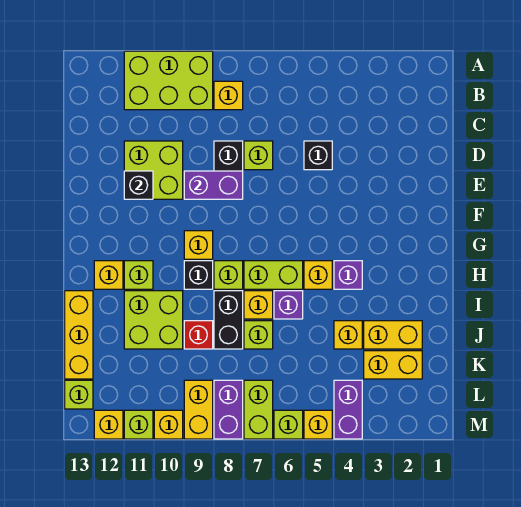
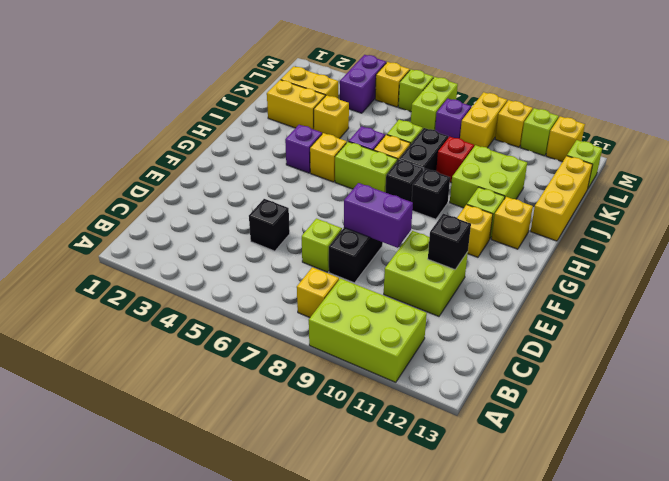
yellow brick G9 level 1 -> yellow brick G11 level 1
lime brick H8 level 1 -> black brick H8 level 1
purple brick L8:M8 level 1 -> purple brick L8 level 1

